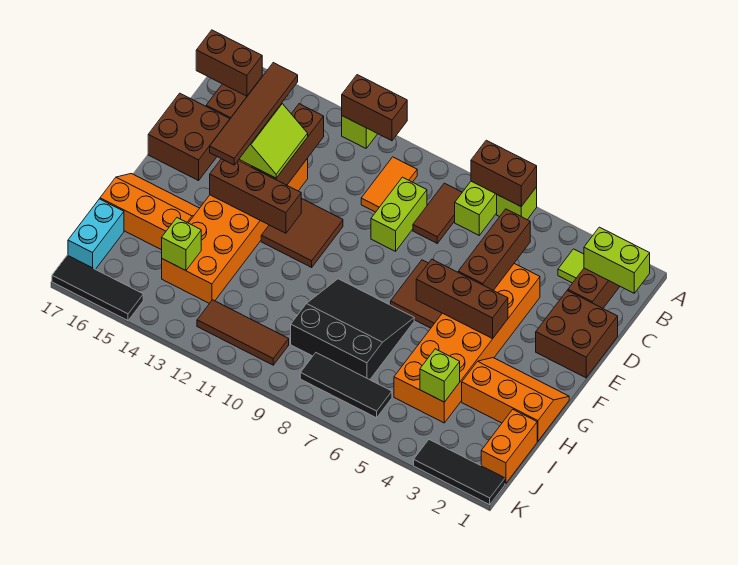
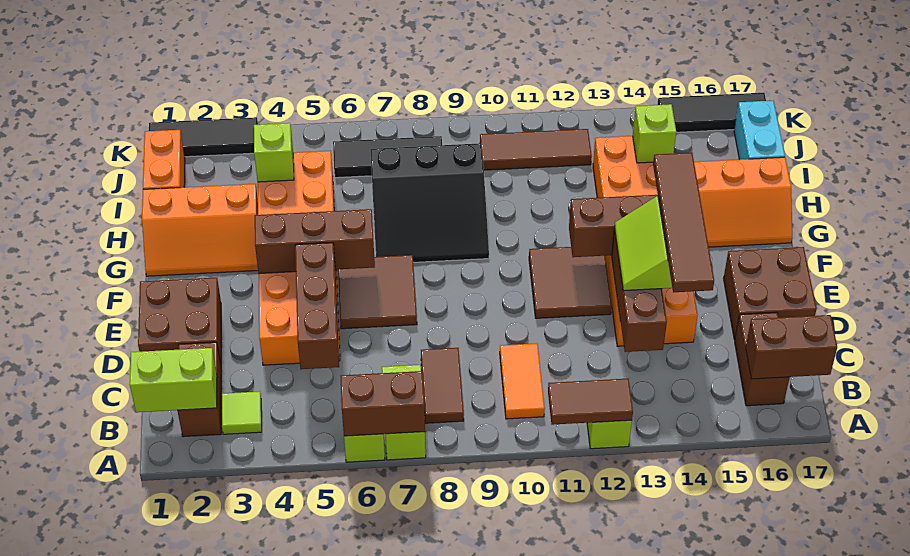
brown brick A11:A12 level 2 -> brown tile A11:A12 level 2
lime brick C9:D9 level 1 -> none

